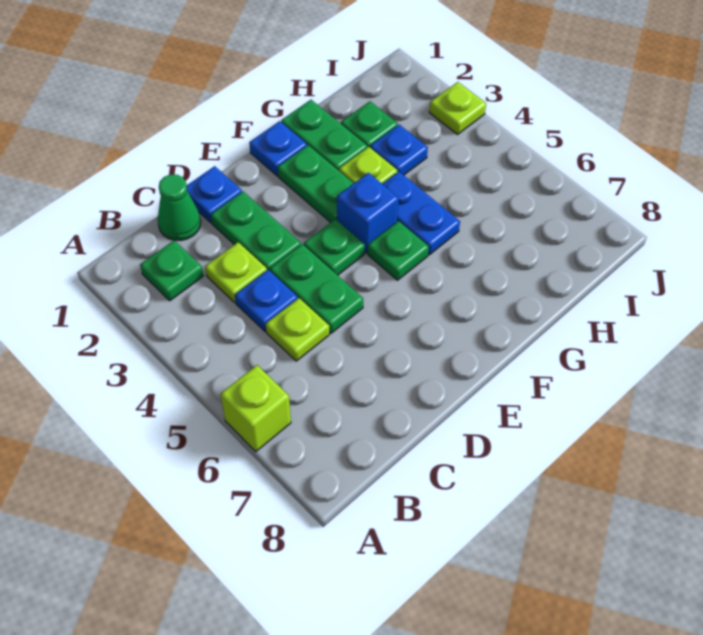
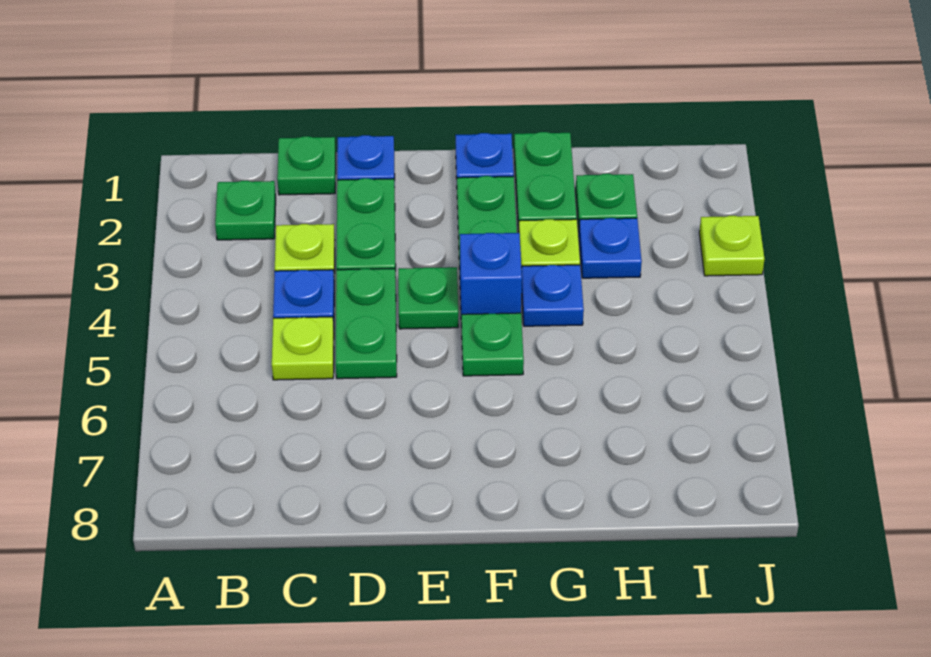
lime brick A6 level 1 -> none
green cone C1 level 1 -> green plate C1 level 1
blue plate G4:G5 level 1 -> blue plate G4 level 1

